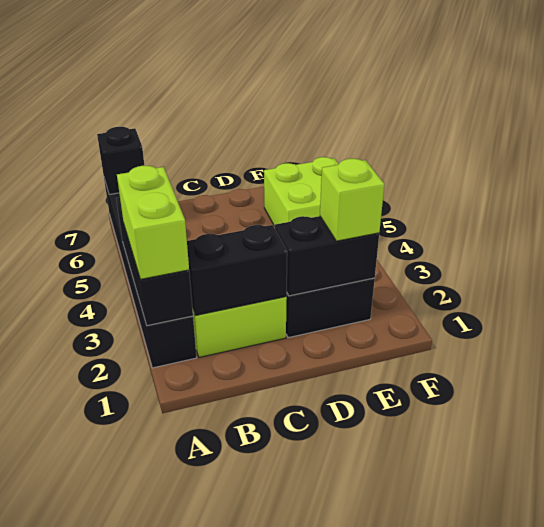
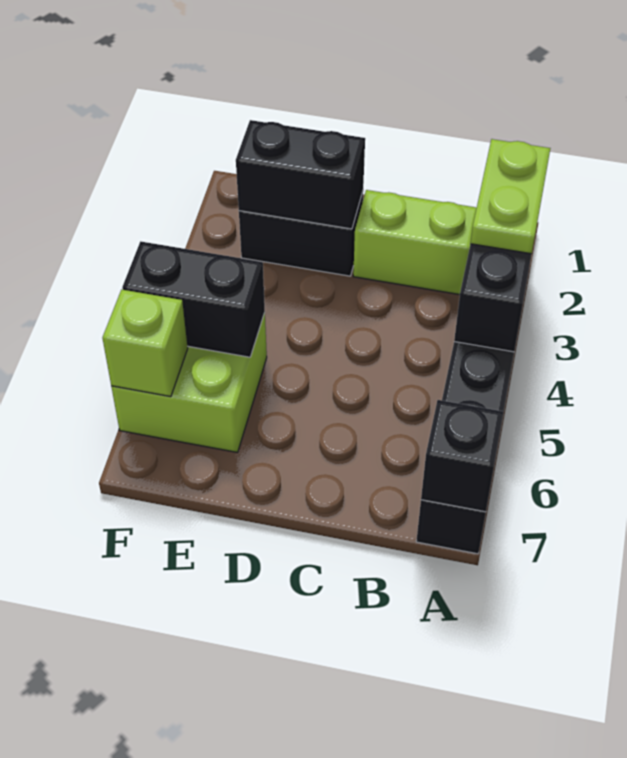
lime brick A2:A3 level 3 -> lime plate A2:A3 level 3
black brick B2:C2 level 2 -> black brick E5:F5 level 2
lime brick E2 level 3 -> lime brick F6 level 2

